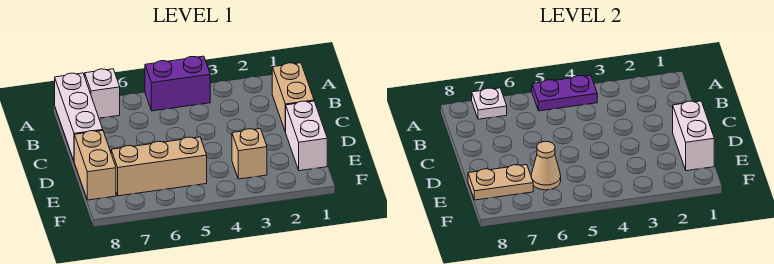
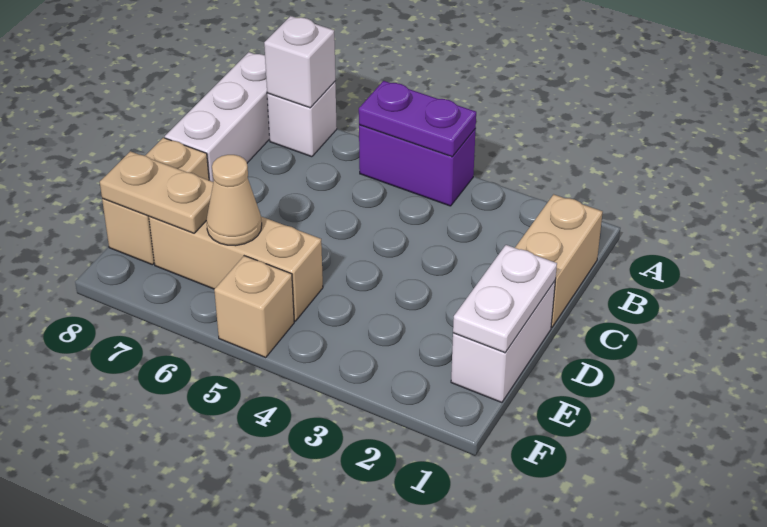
white plate A7 level 2 -> white brick A7 level 2
white brick D1:E1 level 2 -> white plate D1:E1 level 2
tan brick E3 level 1 -> tan brick F5 level 1

